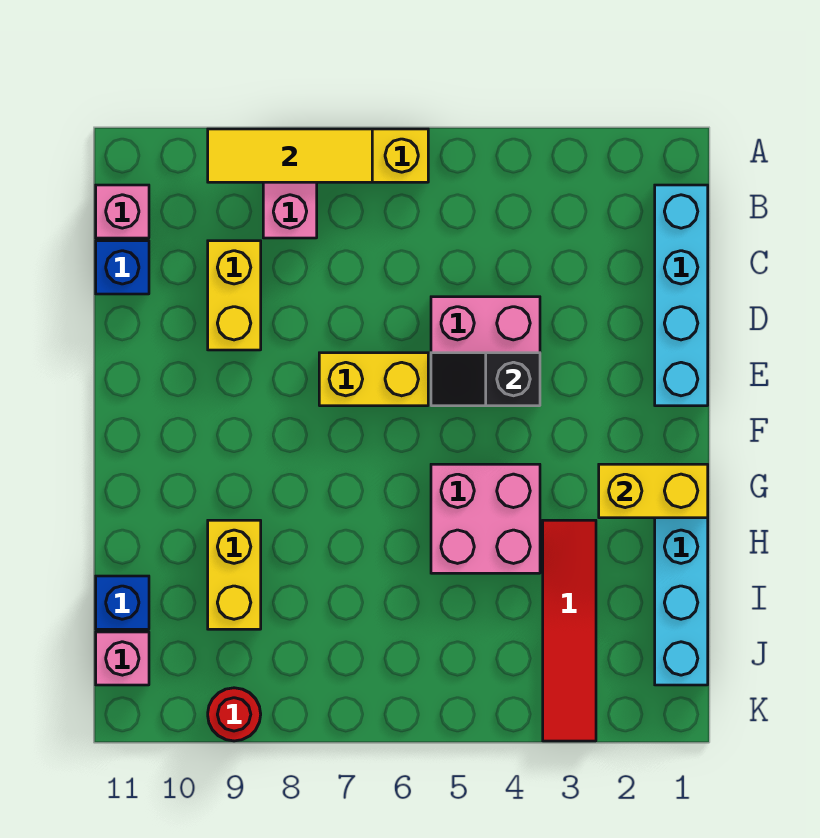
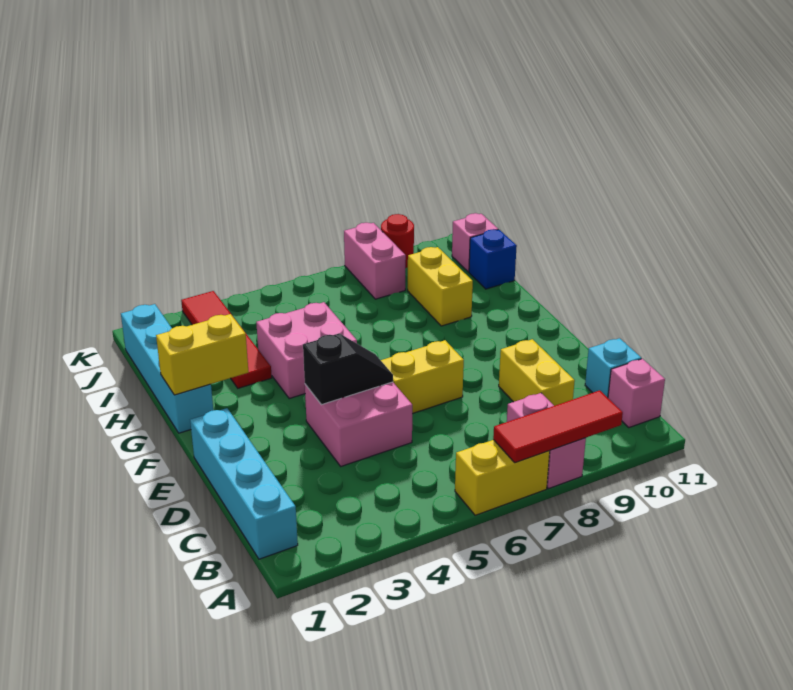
yellow tile A7:A9 level 2 -> red tile A7:A9 level 2
blue brick C11 level 1 -> cyan brick C11 level 1
none -> pink brick J8:K8 level 1

